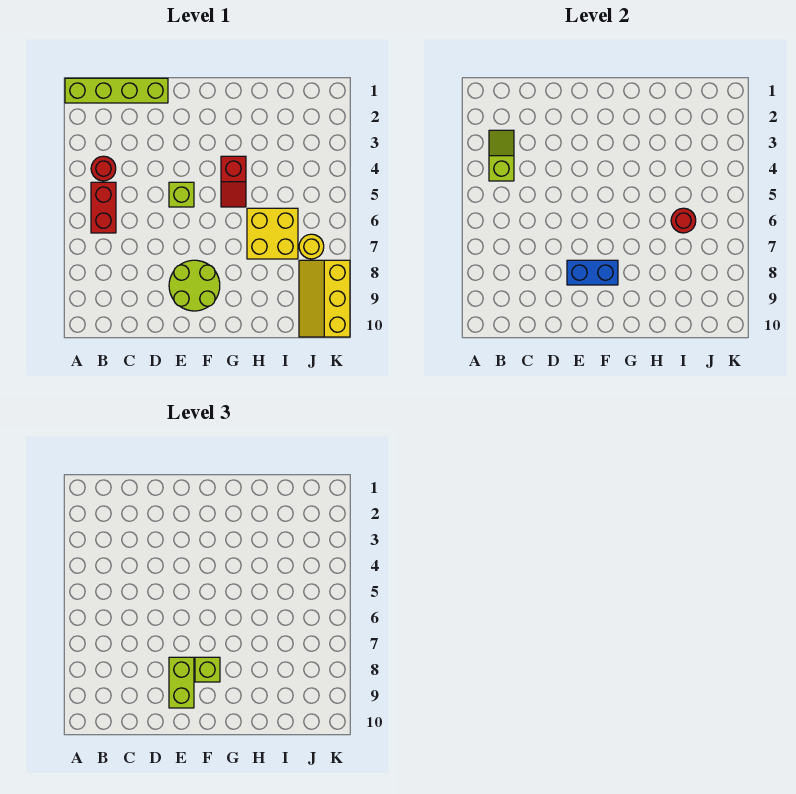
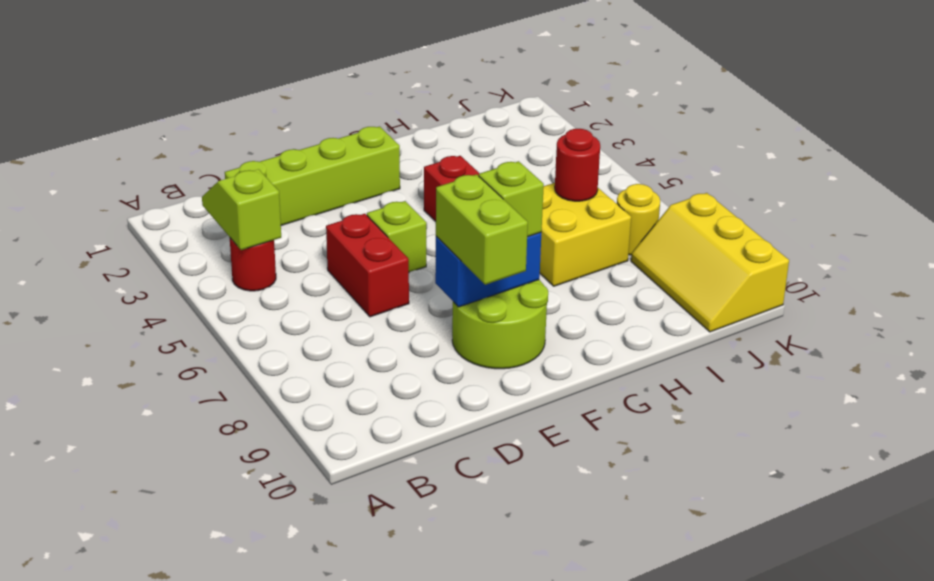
lime brick A1:D1 level 1 -> lime brick C2:F2 level 1
red brick B5:B6 level 1 -> red brick D5:D6 level 1

